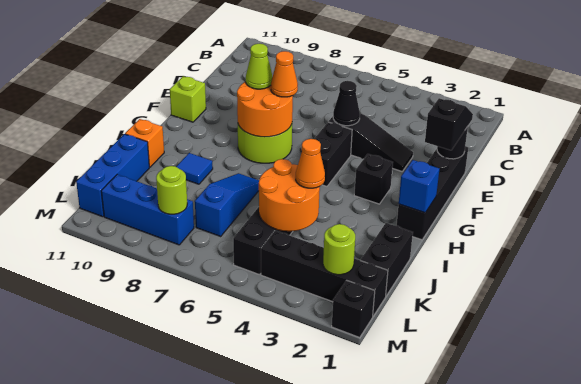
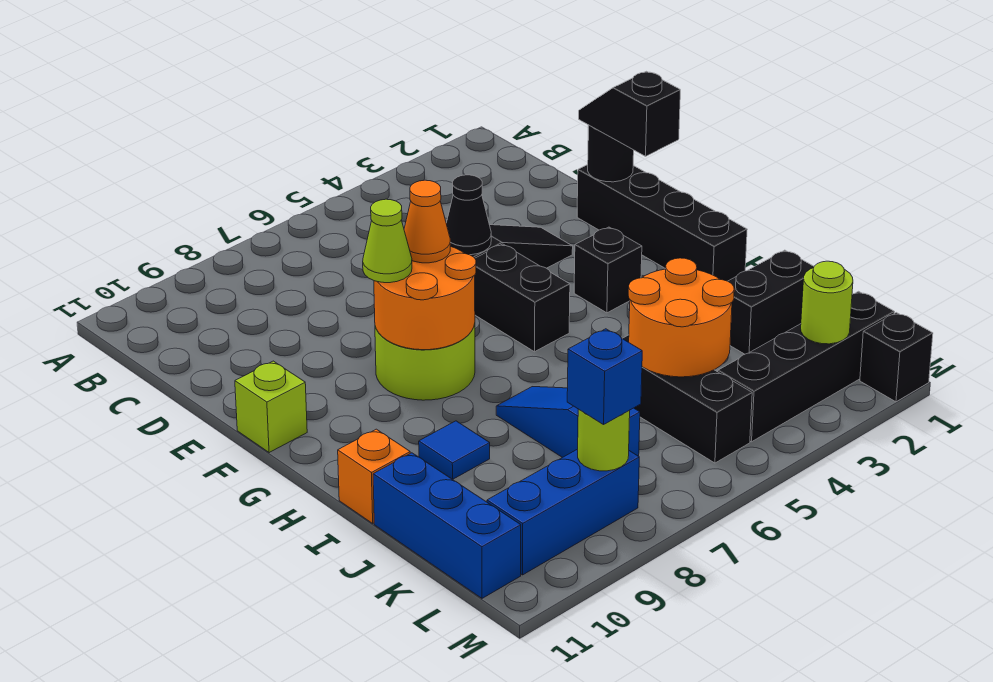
blue brick H1 level 2 -> blue brick L8 level 3
black brick J1:K1 level 1 -> black brick J1:J2 level 1
orange cone J4 level 3 -> none

